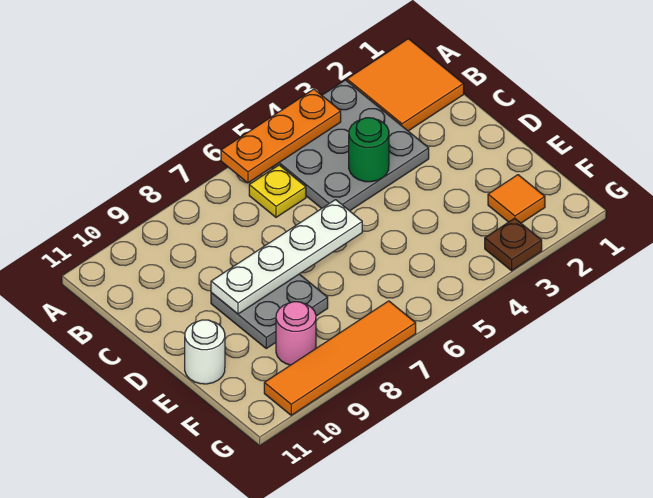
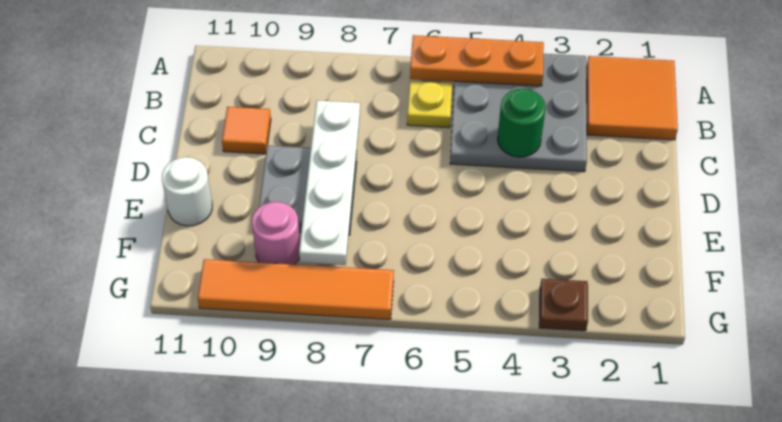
white plate D6:D9 level 2 -> white plate C8:F8 level 2
orange tile F2 level 1 -> orange tile C10 level 1

